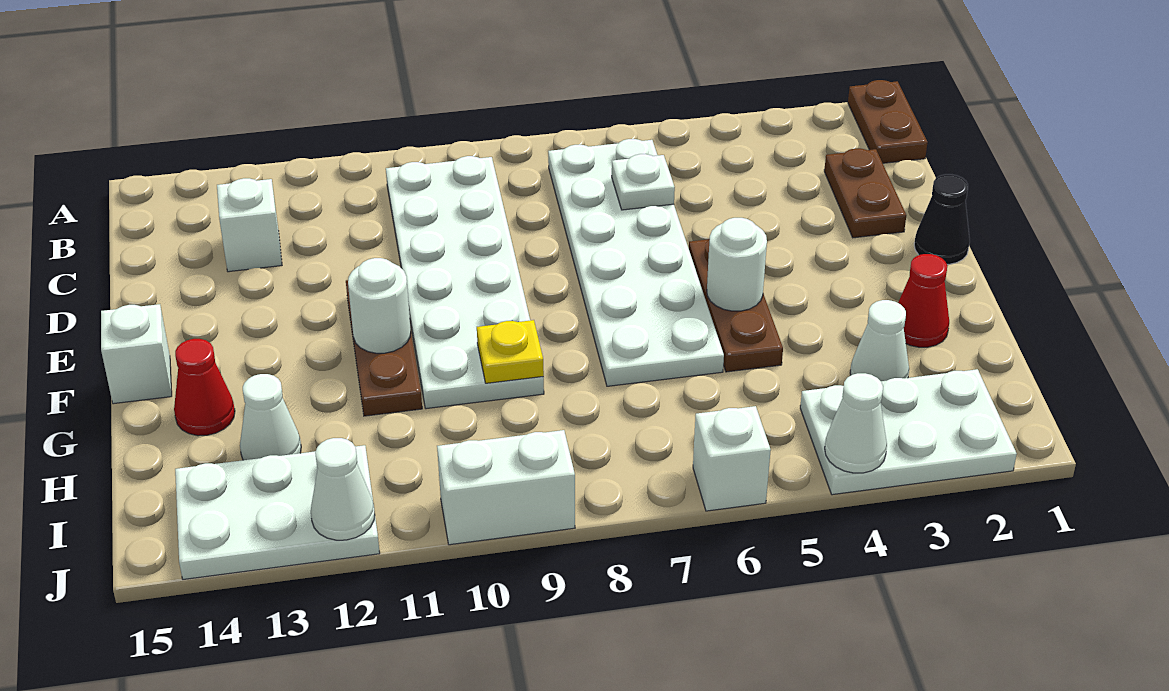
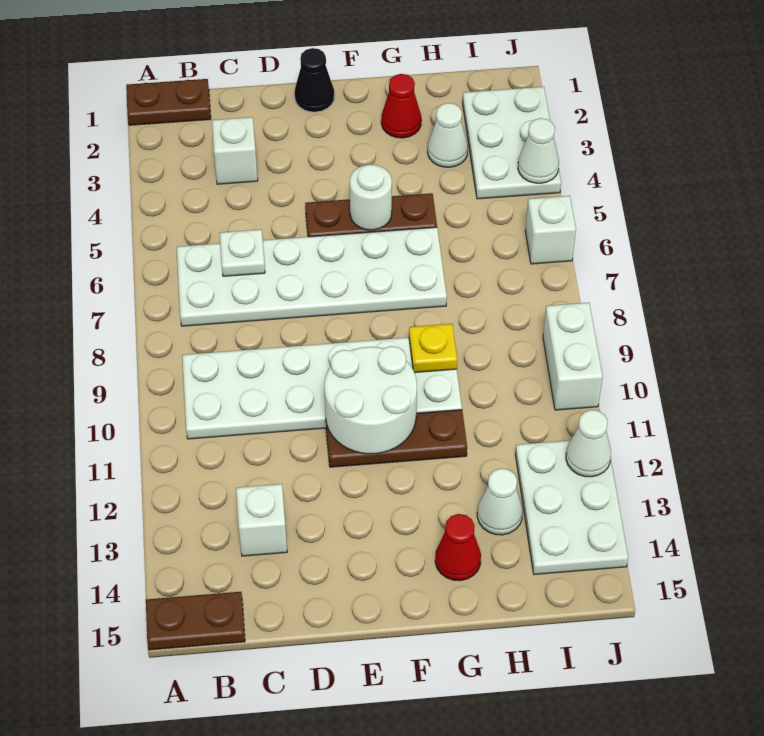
brown plate C2:D2 level 1 -> brown plate A15:B15 level 1
white round brick F11 level 2 -> white round brick E10:F11 level 2
white brick F15 level 1 -> white brick C3 level 1

